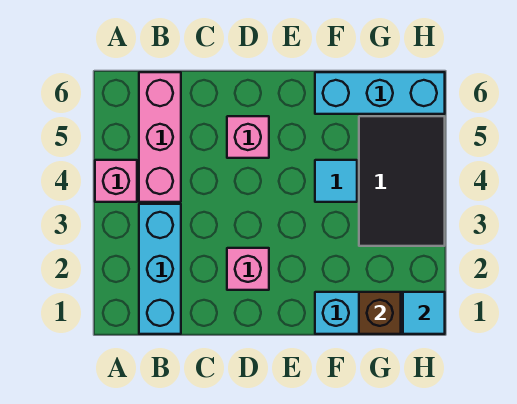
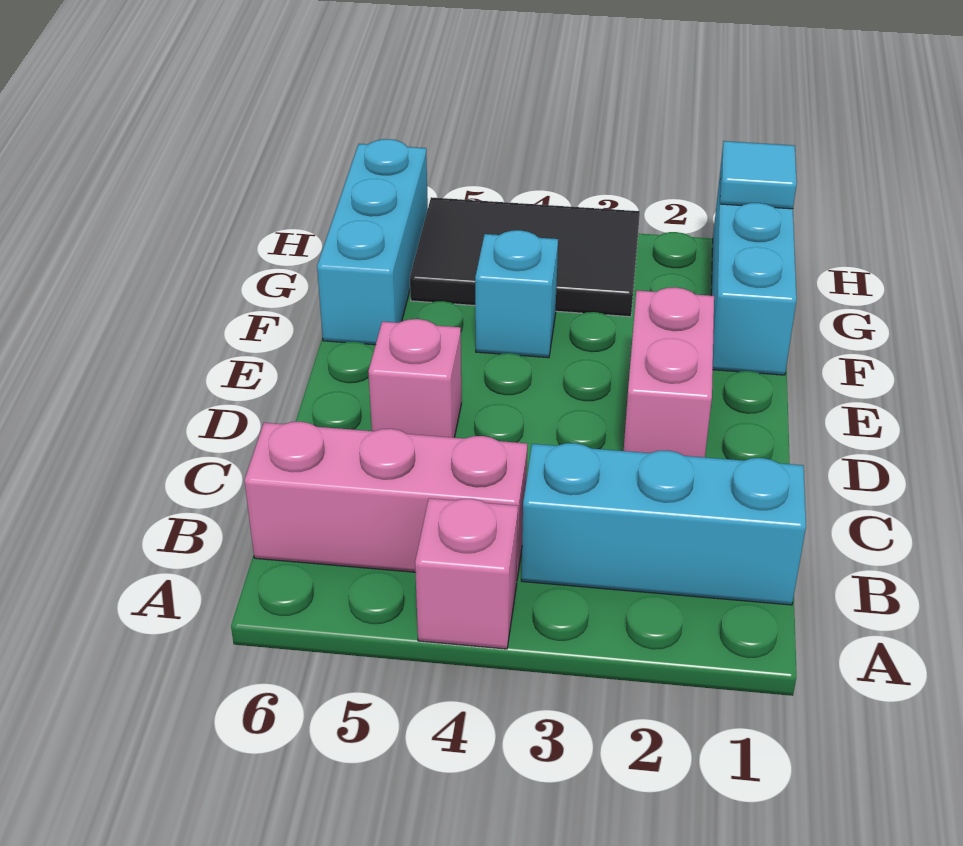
pink brick D2 level 1 -> pink brick D2:E2 level 1
cyan tile F4 level 1 -> cyan brick F4 level 1
brown brick G1 level 2 -> none

